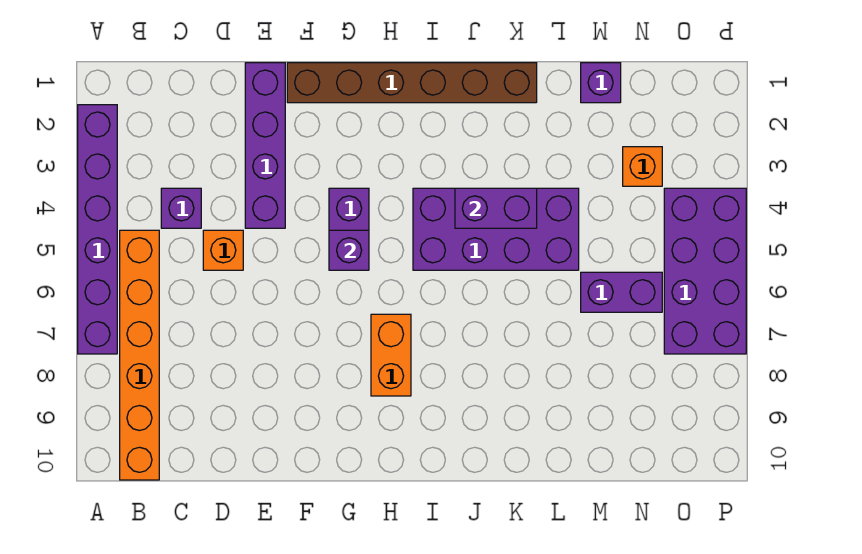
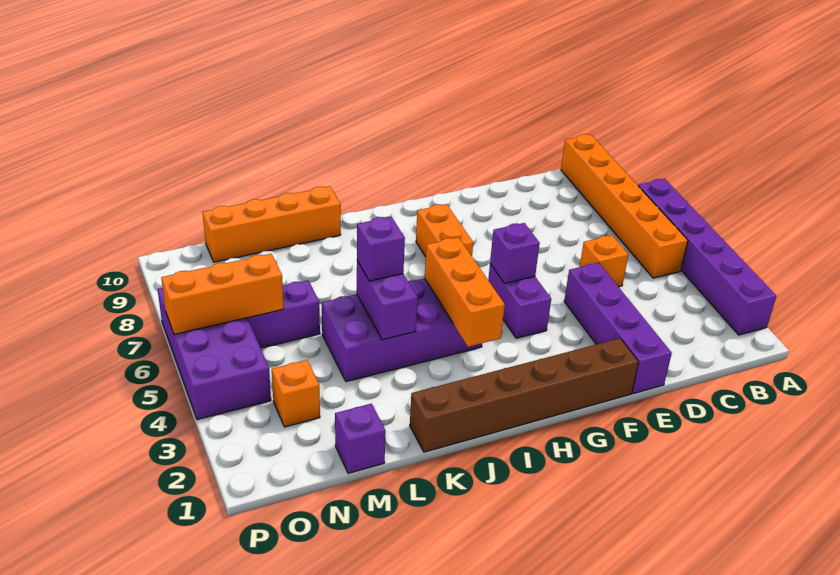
purple brick C4 level 1 -> purple brick K5 level 3
none -> orange brick I3:I5 level 2
purple brick J4:K4 level 2 -> purple brick K4:K5 level 2
none -> orange brick K10:N10 level 1
none -> orange brick N6:P6 level 2

